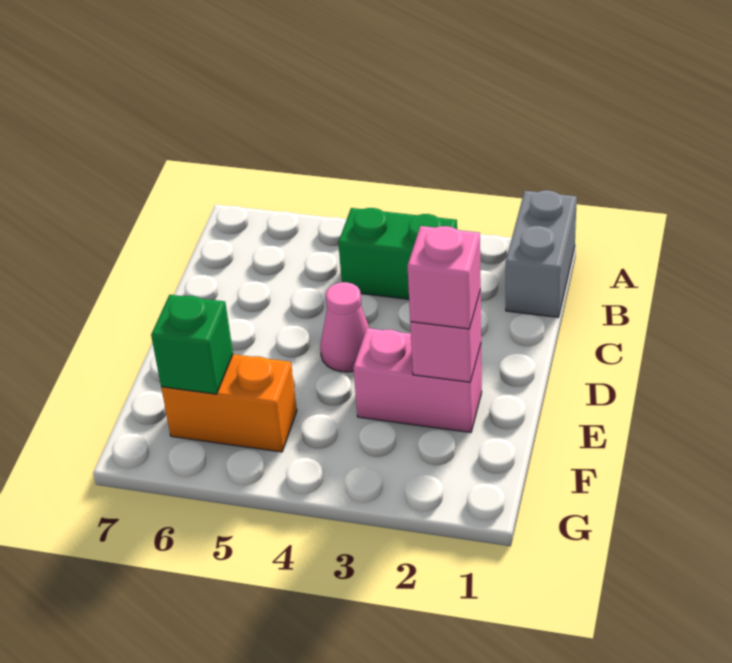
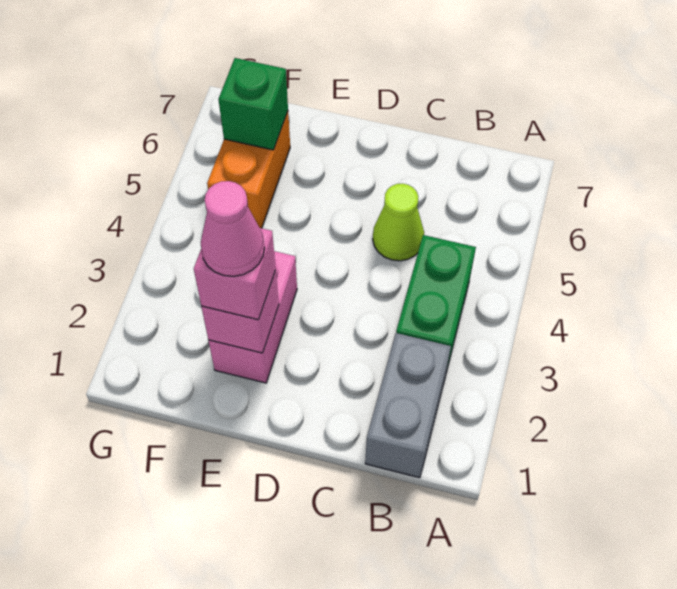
grey brick A1:B1 level 1 -> grey brick B1:B2 level 1
none -> lime cone C5 level 1
pink cone D4 level 1 -> pink cone E2 level 4

